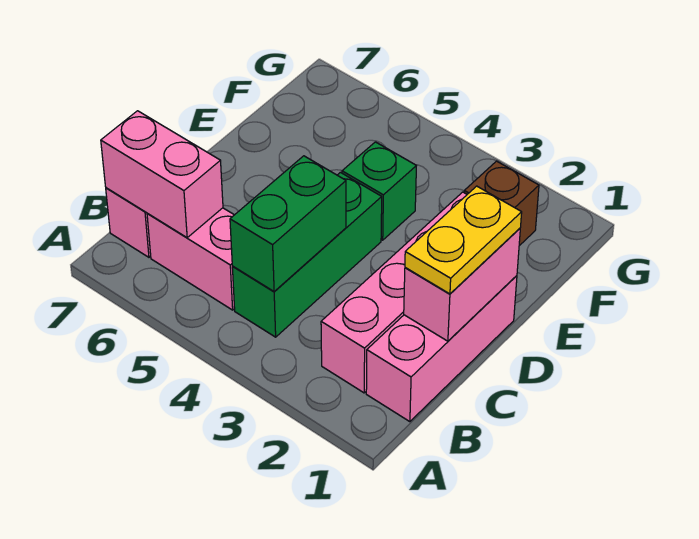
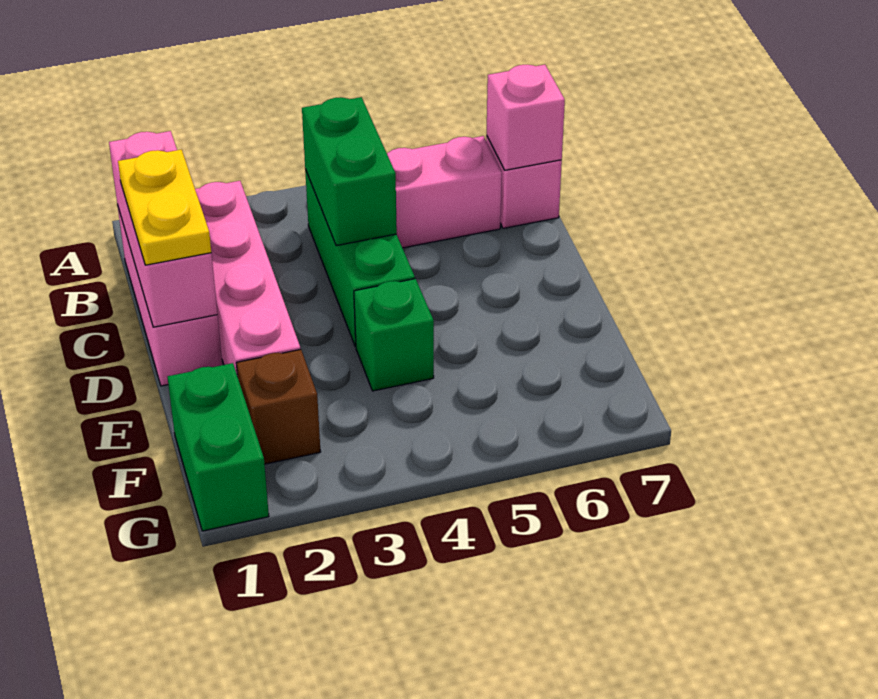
pink brick B6:B7 level 2 -> pink brick B7 level 2
pink brick C1:D1 level 2 -> pink brick B1:D1 level 2
none -> green brick F1:G1 level 1

